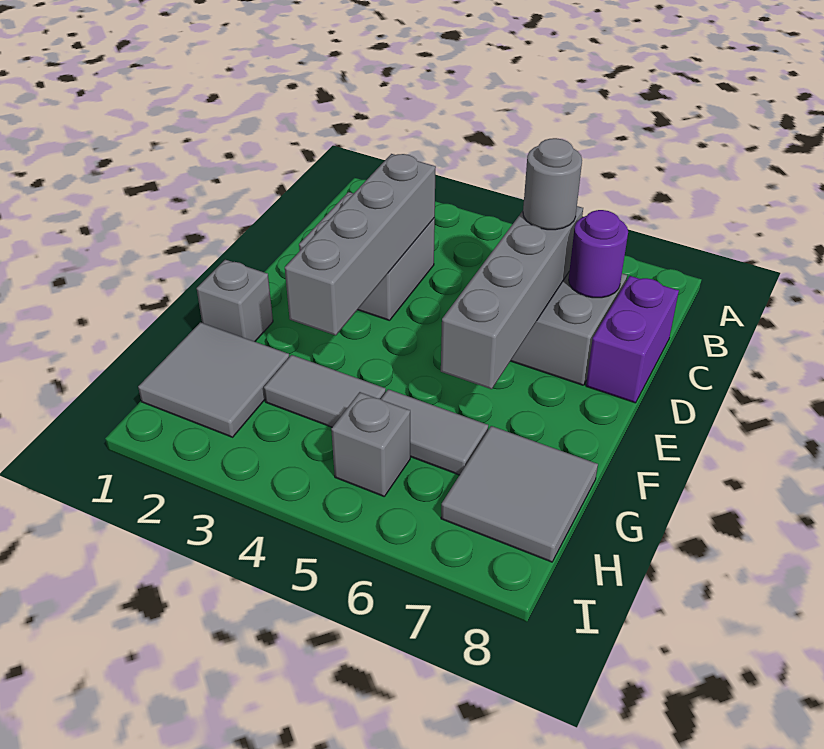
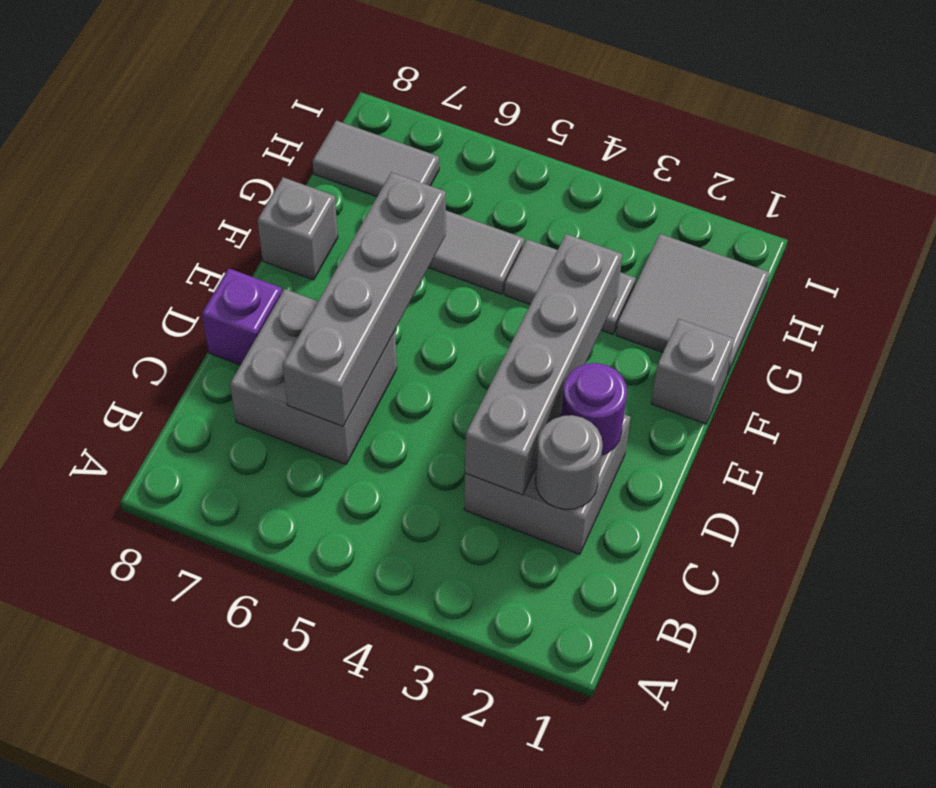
grey round brick C6 level 3 -> grey round brick C2 level 2
purple round brick C7 level 2 -> purple round brick D2 level 2
purple brick C8:D8 level 1 -> purple brick D8 level 1
grey tile G7:H8 level 1 -> grey tile H7:H8 level 1
grey brick H5 level 1 -> grey brick F8 level 1

